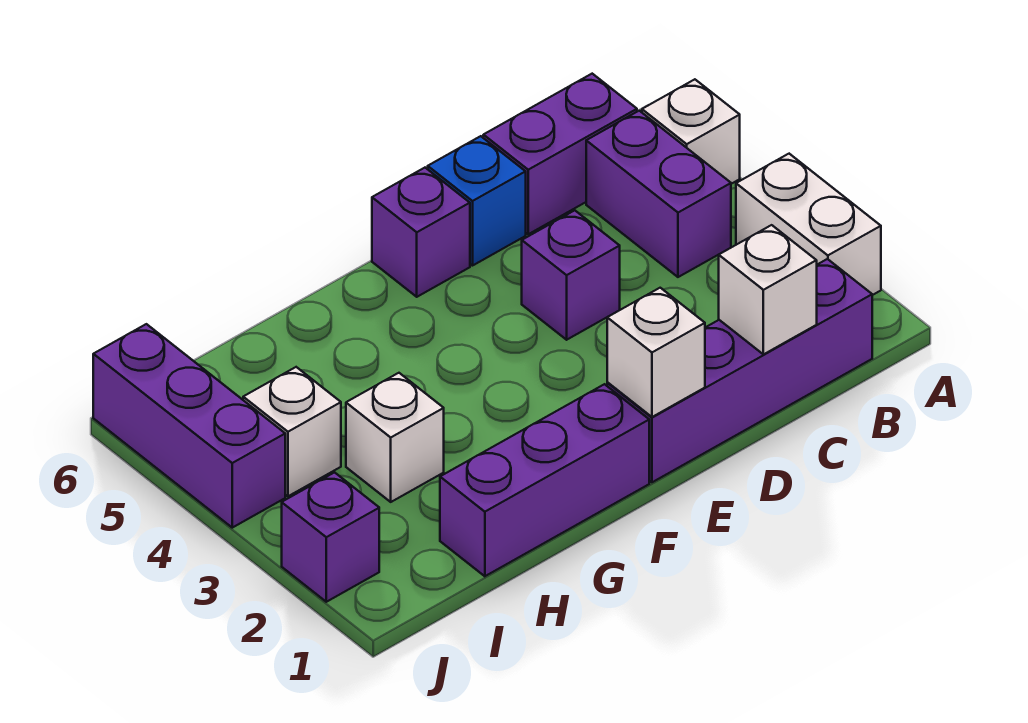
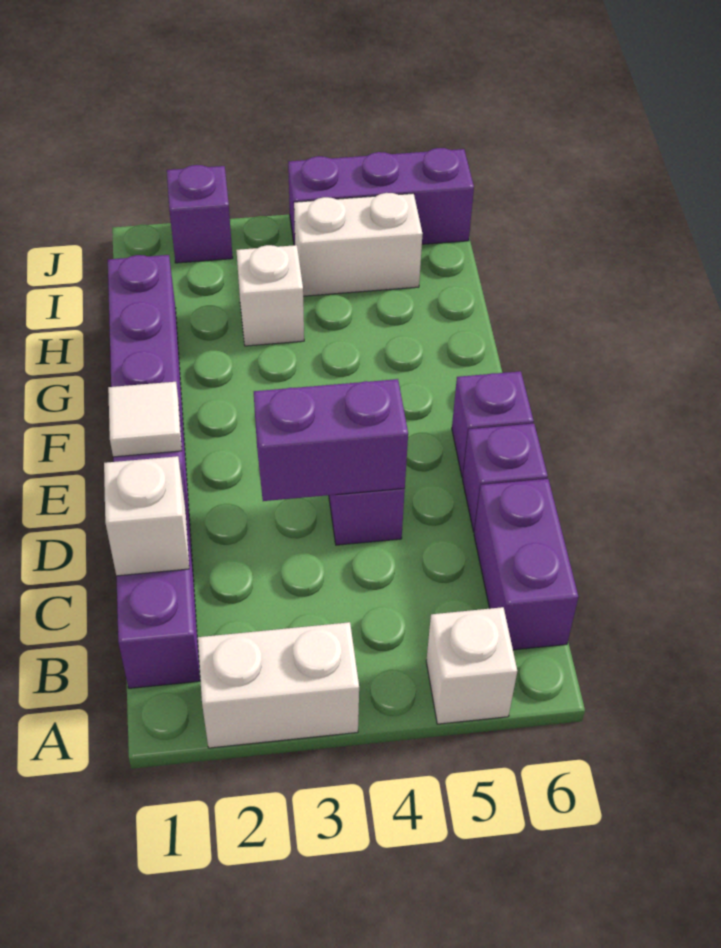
purple brick B4:B5 level 1 -> purple brick D3:D4 level 2
blue brick D6 level 1 -> purple brick D6 level 1
white brick E1 level 2 -> white tile E1 level 2
white brick I4 level 1 -> white brick I4:I5 level 1

